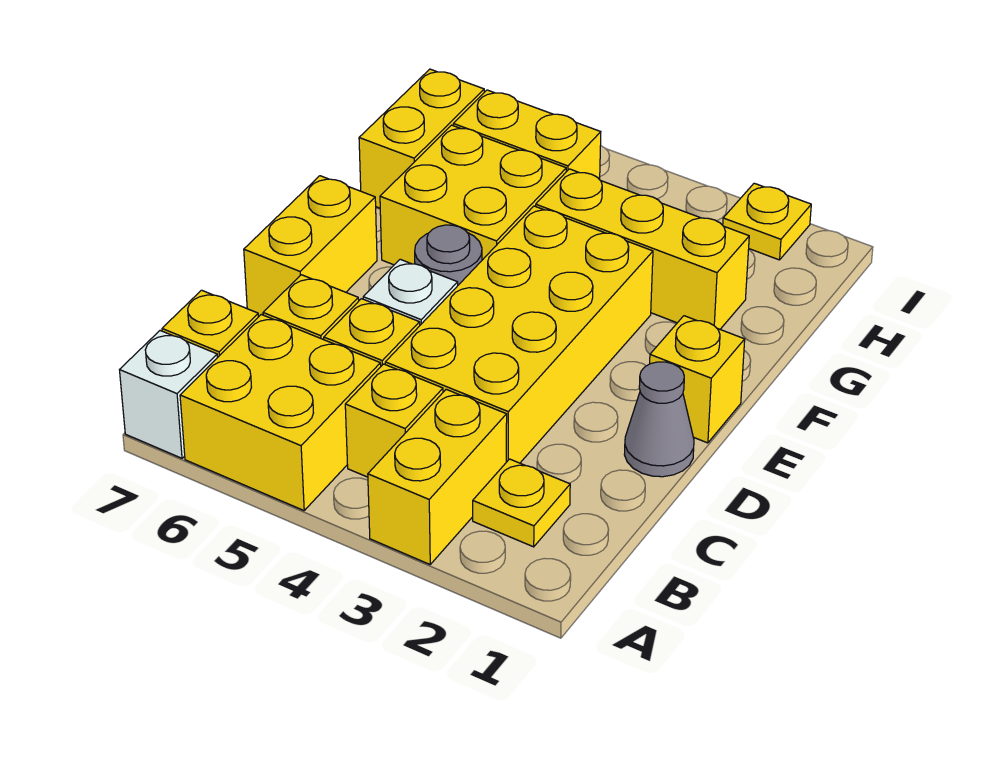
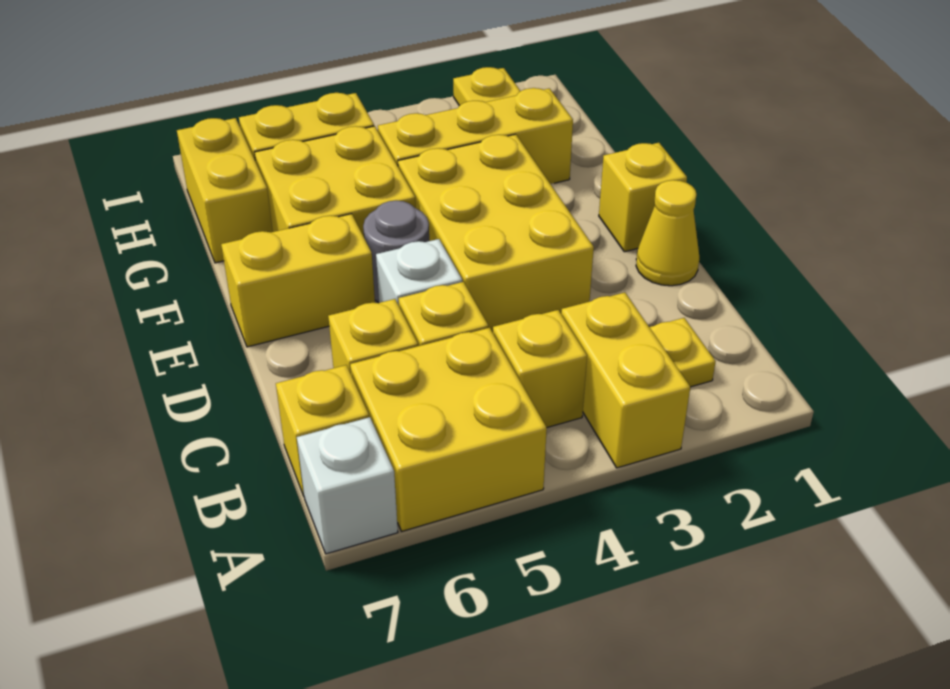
yellow brick C3:F4 level 1 -> yellow brick D3:F4 level 1
grey cone D1 level 1 -> yellow cone D1 level 1
yellow brick D7:E7 level 1 -> yellow brick E6:E7 level 1

